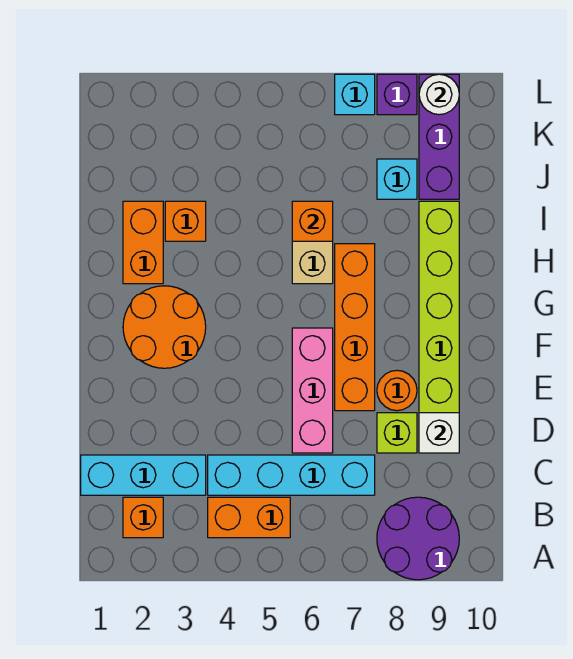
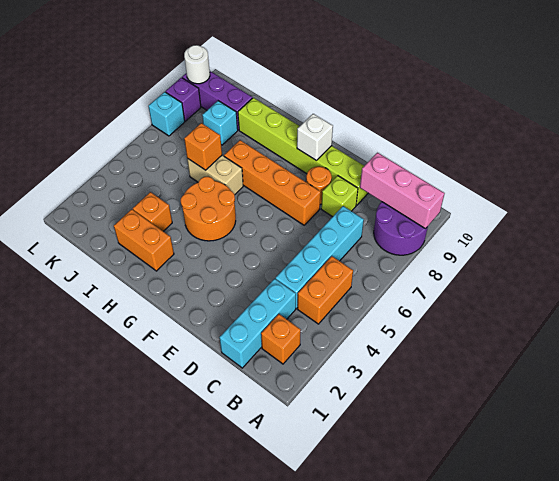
pink brick D6:F6 level 1 -> pink brick A9:C9 level 2
white brick D9 level 2 -> white brick F9 level 2
orange round brick F2:G3 level 1 -> orange round brick G4:H5 level 1

